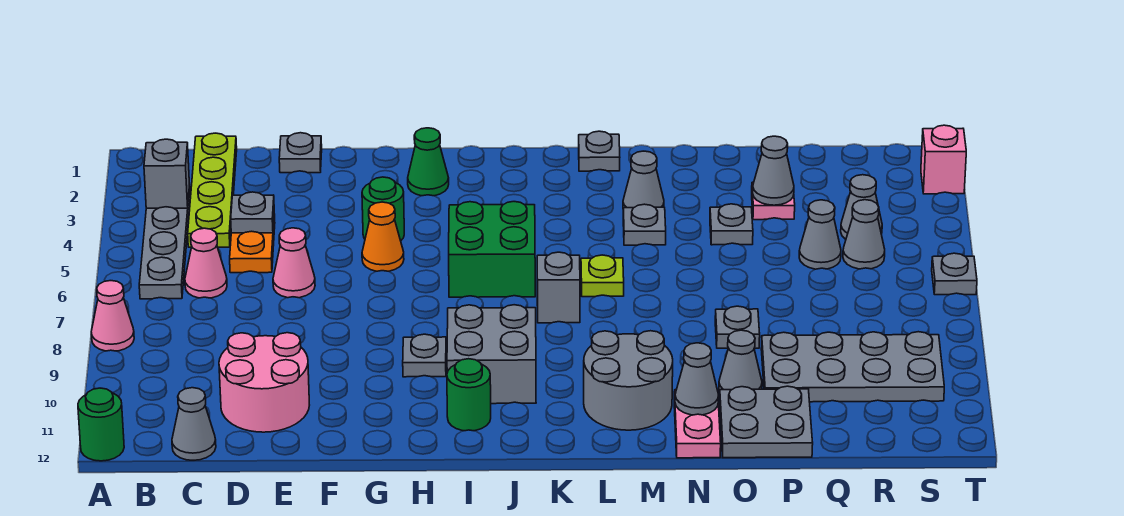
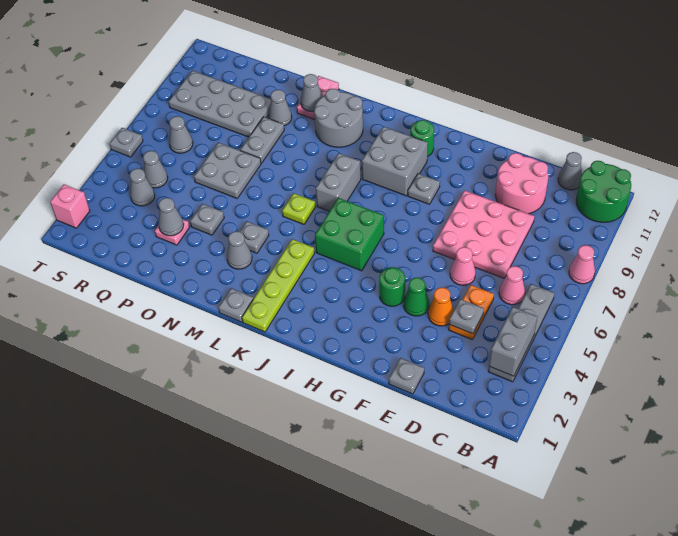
green round brick A12 level 1 -> green round brick A11:B12 level 1
grey brick B3 level 2 -> grey brick B3:B4 level 2
lime plate C1:C4 level 1 -> lime plate K1:K4 level 1
none -> pink plate D7:F9 level 1
orange cone G5 level 1 -> orange cone E4 level 1
green cone H2 level 1 -> green cone F4 level 1
grey brick K7 level 1 -> grey brick K7:K8 level 1
grey plate O8 level 1 -> grey plate O8:O9 level 1
grey plate O11:P12 level 1 -> grey plate O6:P7 level 1
grey cone Q5 level 1 -> grey cone R7 level 1

